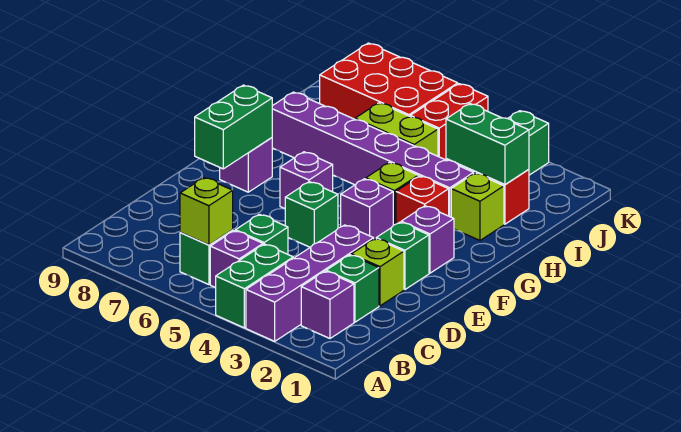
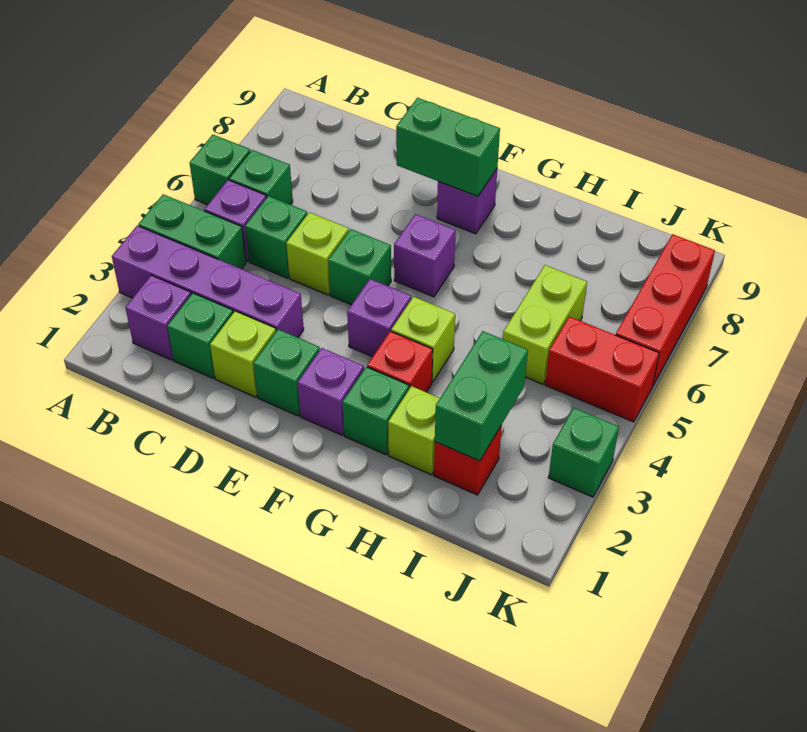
none -> green brick A6 level 1
lime brick B6 level 2 -> lime brick D5 level 1
none -> green brick G2 level 1
purple brick H3:H8 level 1 -> none
red brick J6:K8 level 1 -> red brick K6:K8 level 1

